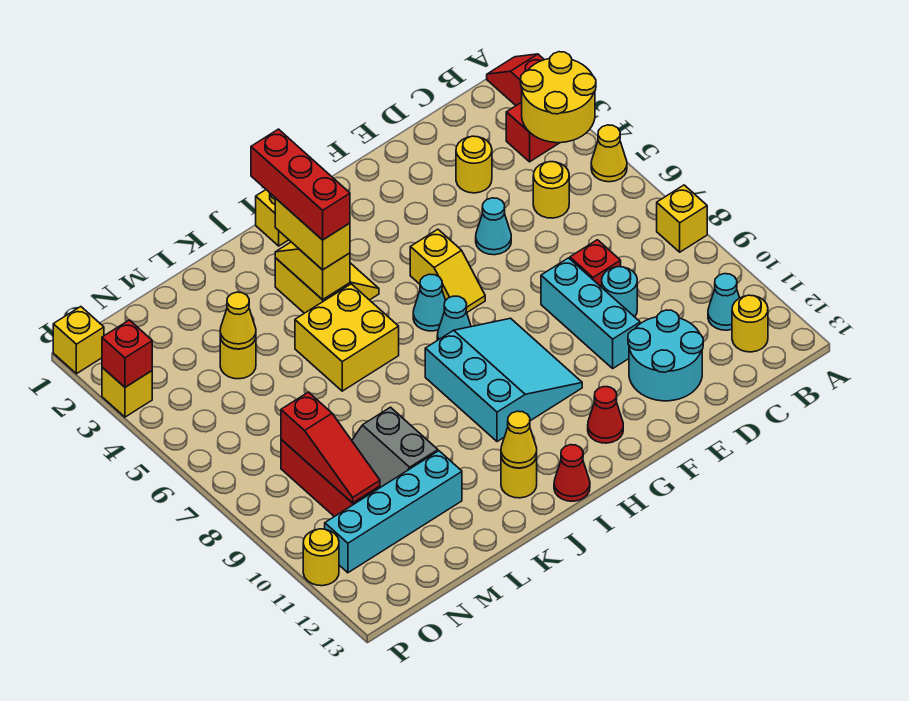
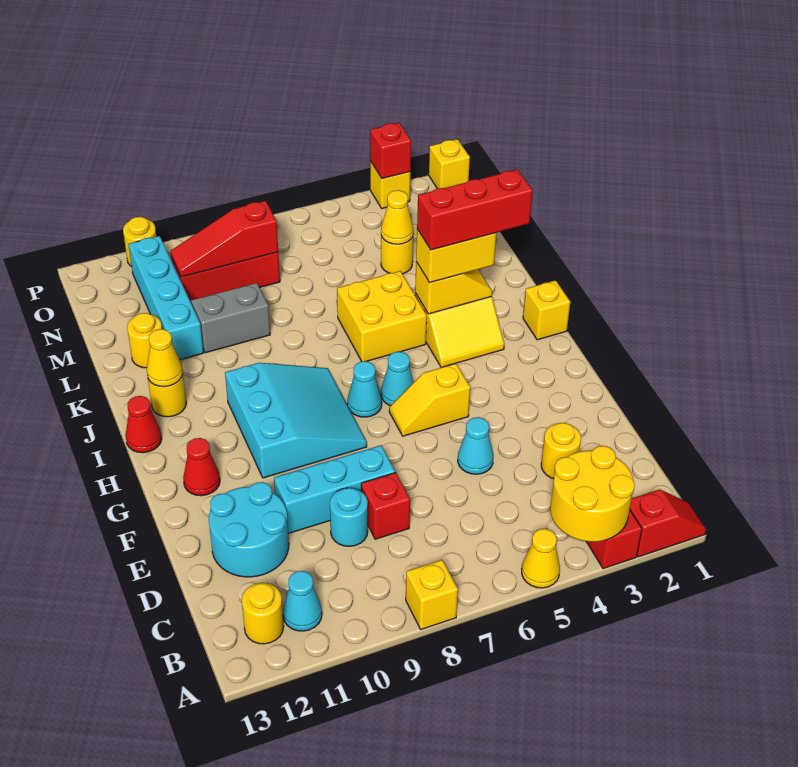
yellow round brick C5 level 1 -> yellow round brick L12 level 1
cyan slope G8:I10 level 1 top I -> cyan slope G8:I10 level 1 top 10

